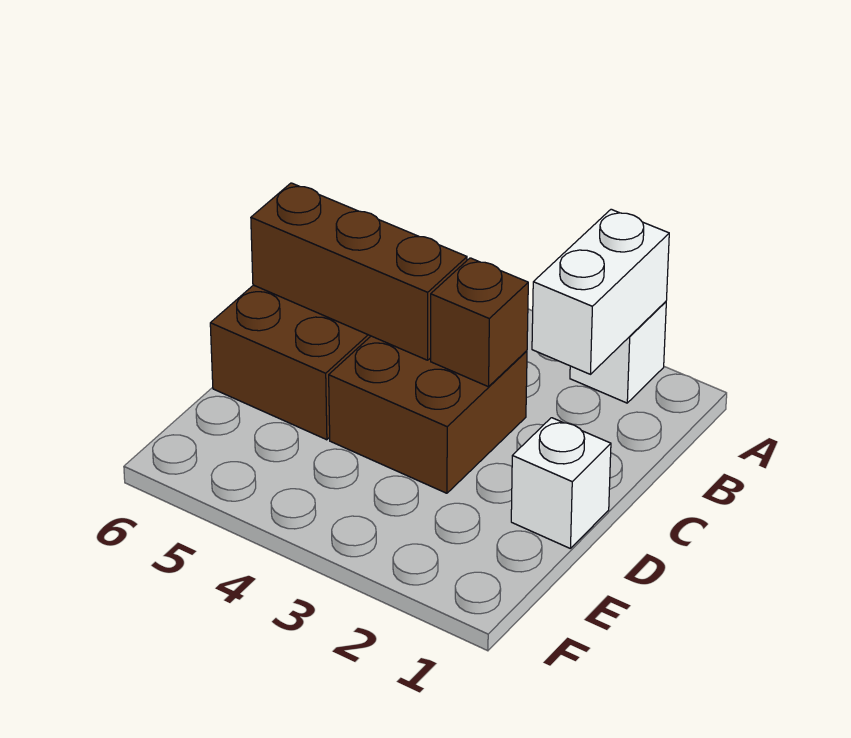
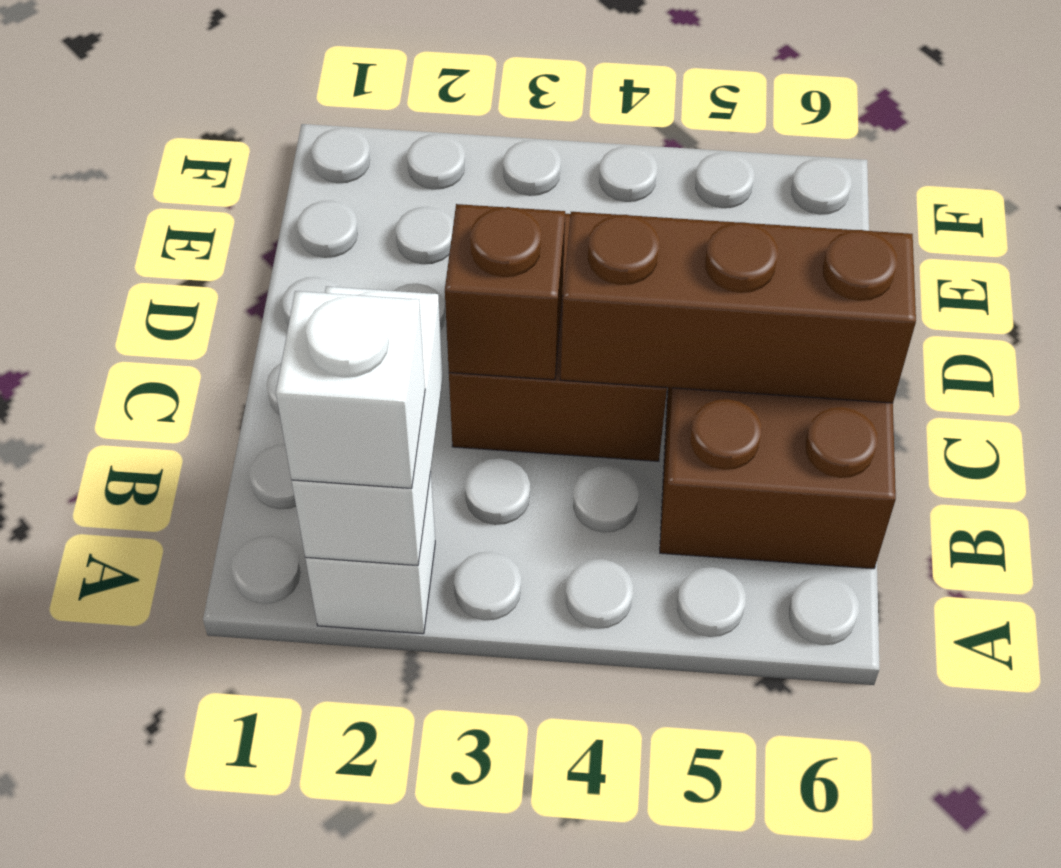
white brick D1 level 1 -> white brick A2 level 3

